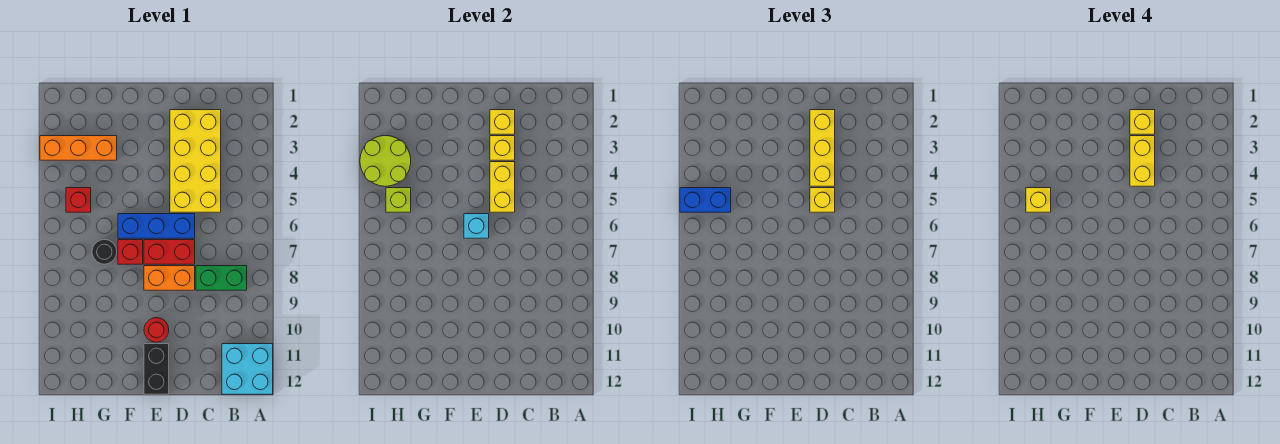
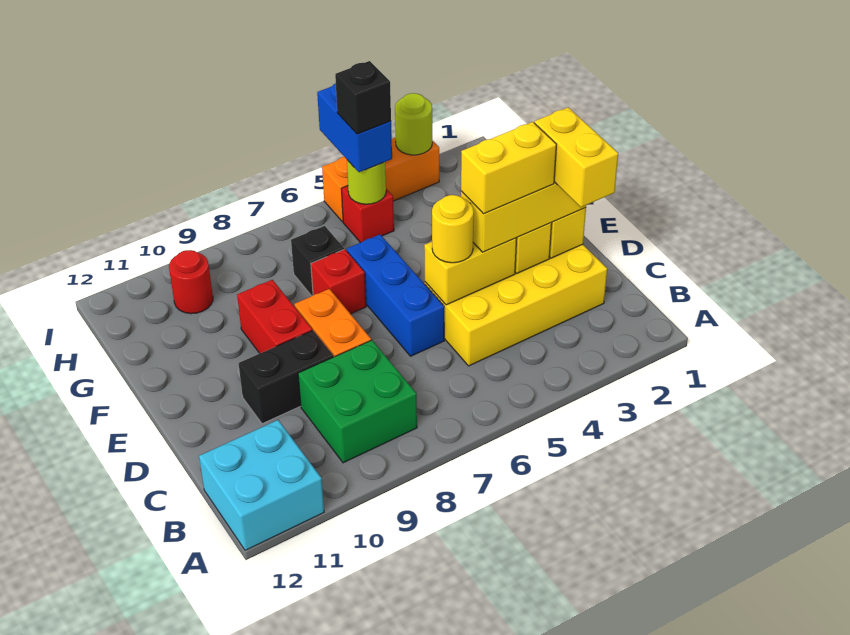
green brick B8:C8 level 1 -> green brick B8:C9 level 1
yellow brick D2 level 4 -> yellow brick C2:D2 level 4
yellow brick D5 level 3 -> yellow round brick D5 level 3
red brick D7:E7 level 1 -> red brick E9:F9 level 1
cyan brick E6 level 2 -> none
red round brick E10 level 1 -> red round brick H10 level 1
black brick E11:E12 level 1 -> black brick D9:D10 level 1
orange brick G3:I3 level 1 -> orange brick I3:I5 level 1
black round brick G7 level 1 -> black brick G7 level 1
lime round brick H3:I4 level 2 -> lime round brick I3 level 2
lime brick H5 level 2 -> lime round brick H5 level 2
yellow brick H5 level 4 -> black brick H5 level 4

